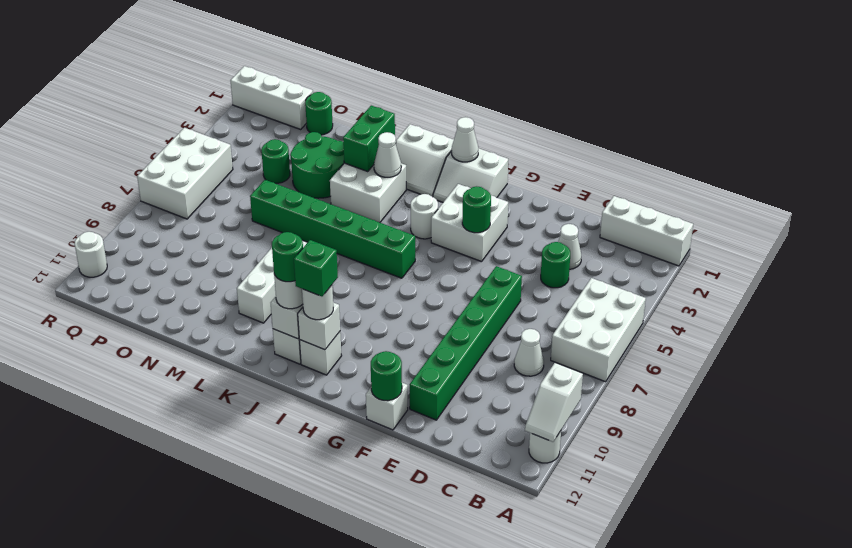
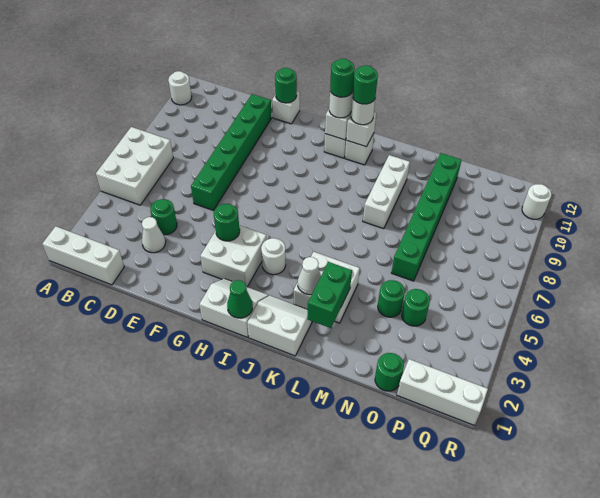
white slope A10:A11 level 2 top 10 -> none
white cone C8 level 1 -> none
white cone I1 level 2 -> green cone I1 level 2
green brick I6:N6 level 1 -> green brick N6:N11 level 1
green brick I11 level 4 -> green round brick I11 level 4
green round brick M3:N4 level 1 -> green round brick N4 level 1
white brick Q5:R7 level 1 -> none

